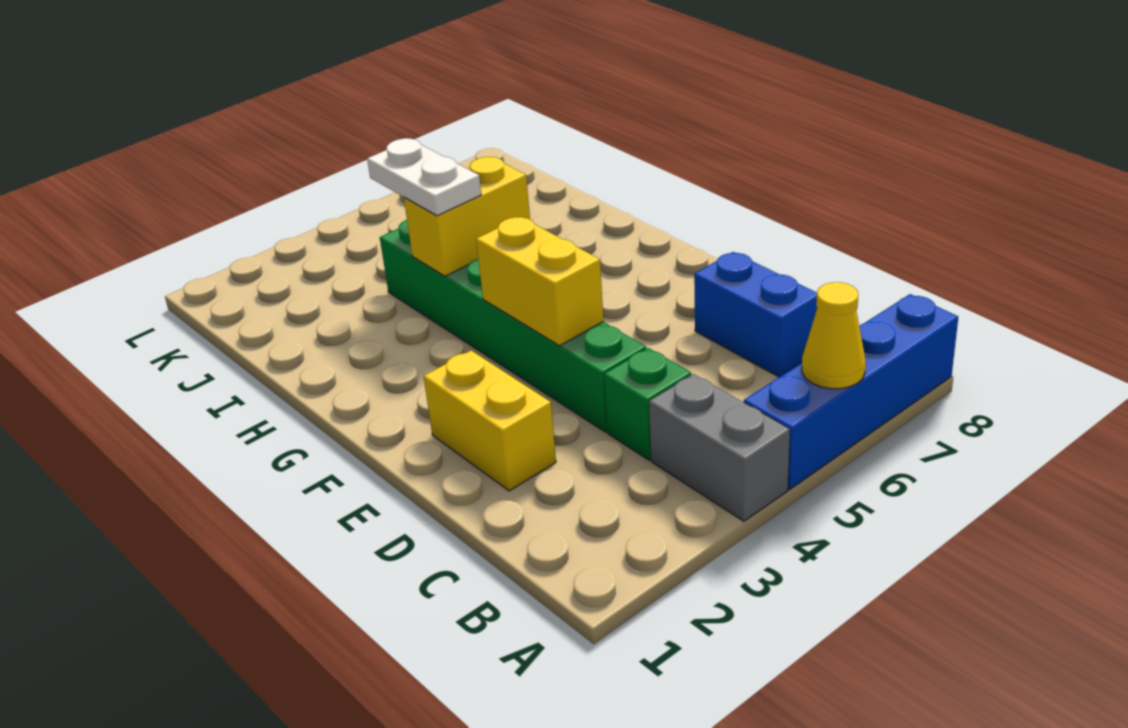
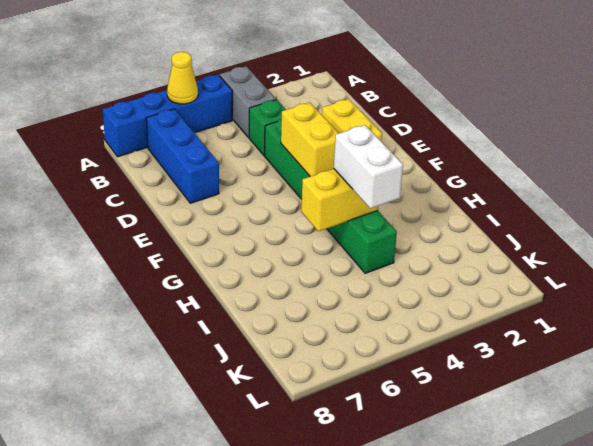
blue brick C7:D7 level 1 -> blue brick B7:D7 level 1
white plate H4:I4 level 3 -> white brick H4:I4 level 3

